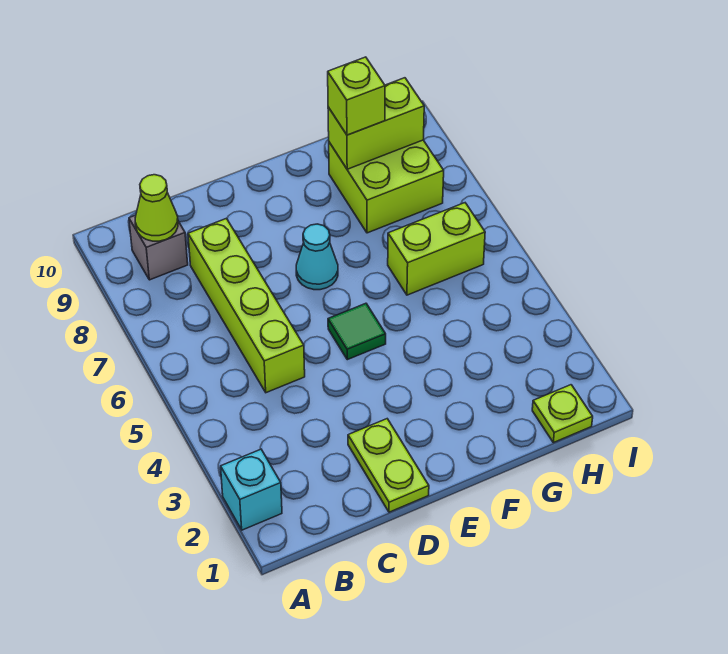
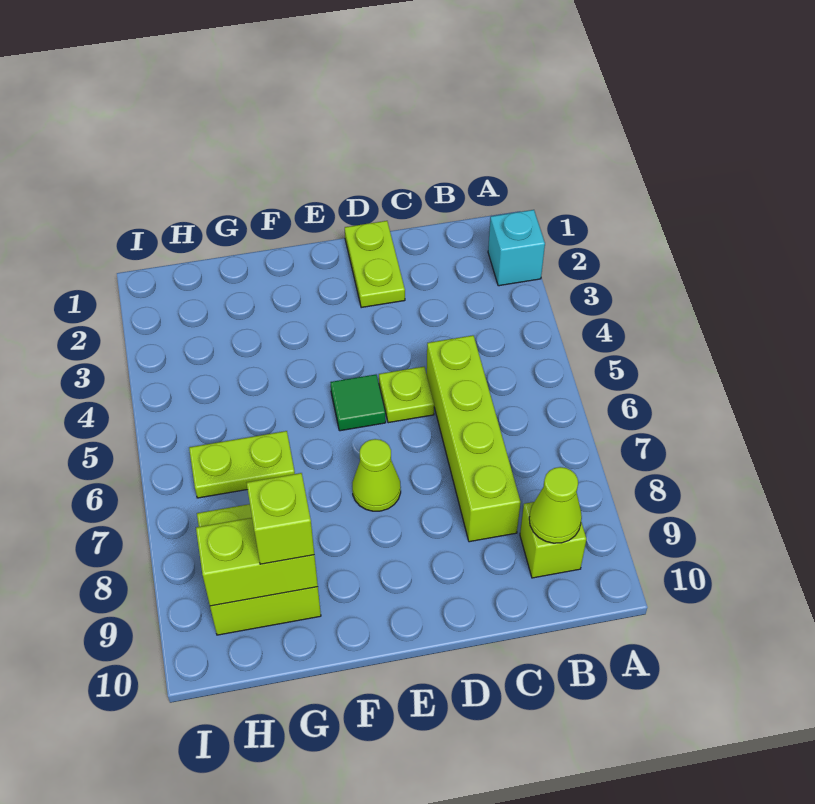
grey brick B9 level 1 -> lime brick B9 level 1
cyan cone E7 level 1 -> lime cone E7 level 1
lime brick G6:H6 level 1 -> lime plate G6:H6 level 1
lime plate H1 level 1 -> lime plate D5 level 1

